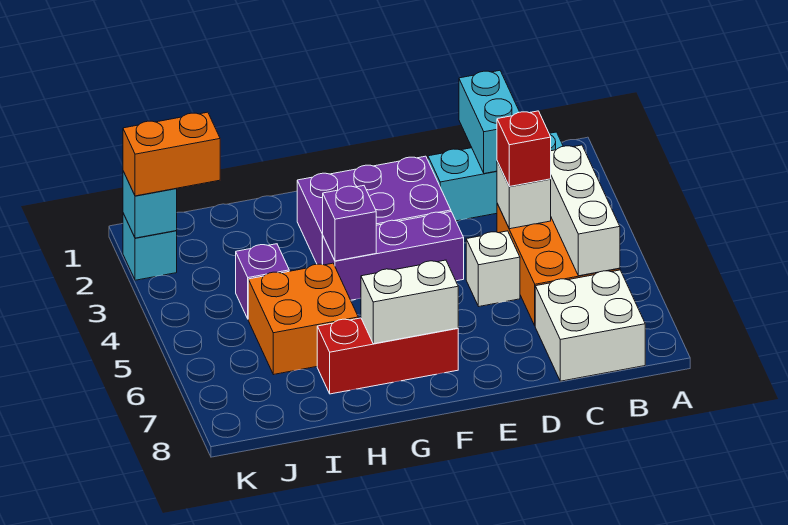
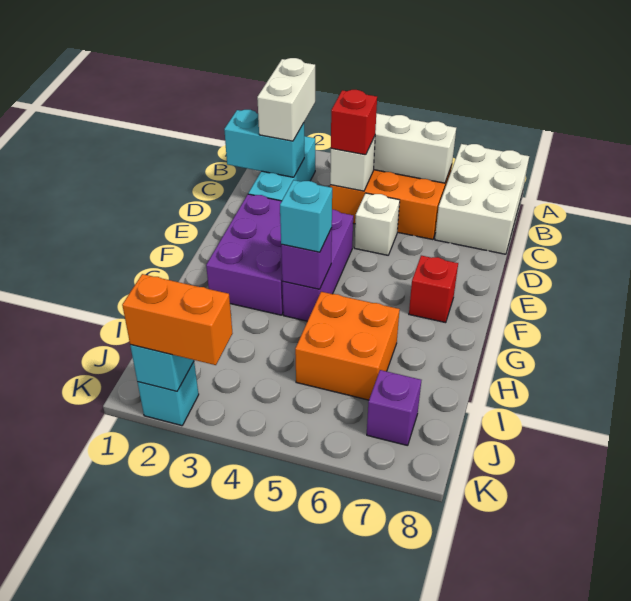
white brick B7:C8 level 1 -> white brick A7:C8 level 1
red brick F7:H7 level 1 -> red brick F7 level 1
white brick F7:G7 level 2 -> white brick B2:C2 level 3
none -> cyan brick G4 level 3
purple brick I4 level 1 -> purple brick J7 level 1
orange brick J2:K2 level 3 -> orange brick K2:K3 level 3

